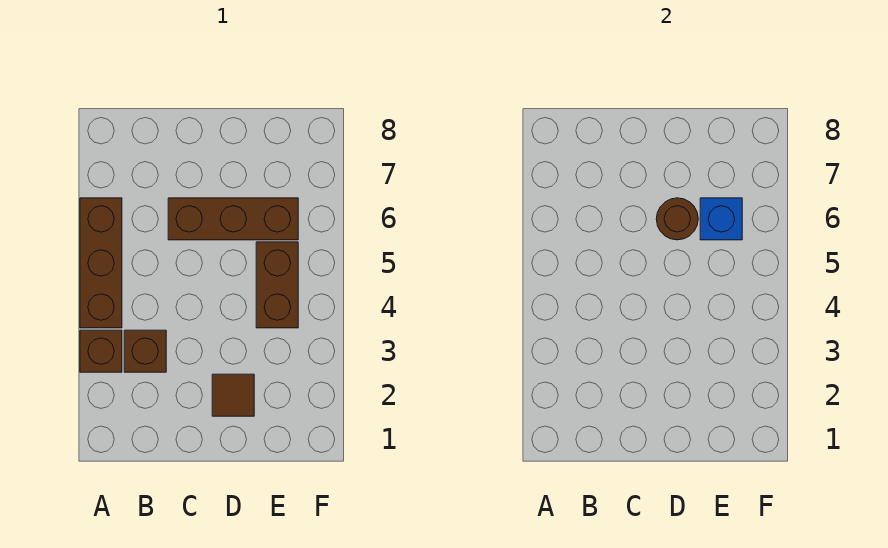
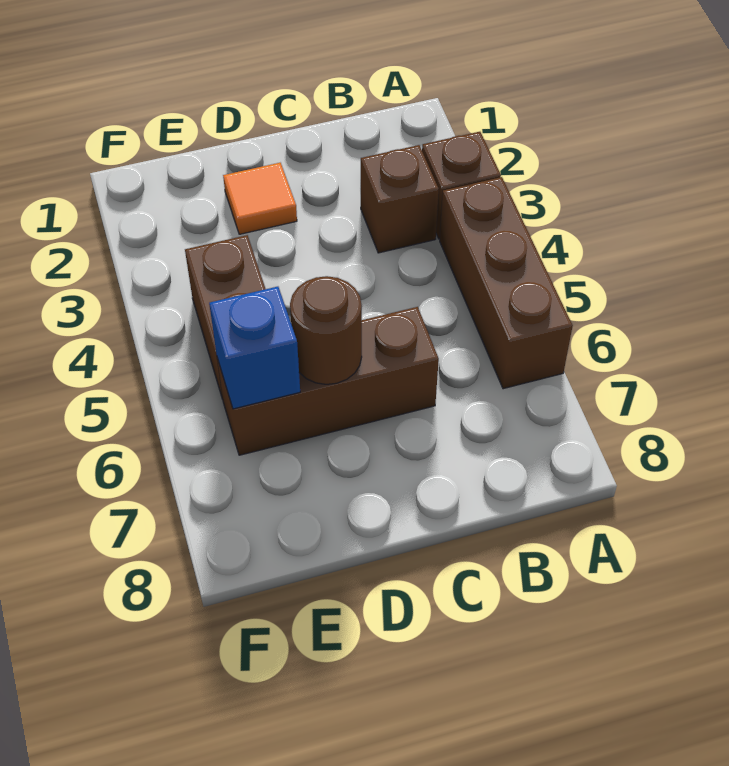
brown tile D2 level 1 -> orange tile D2 level 1

